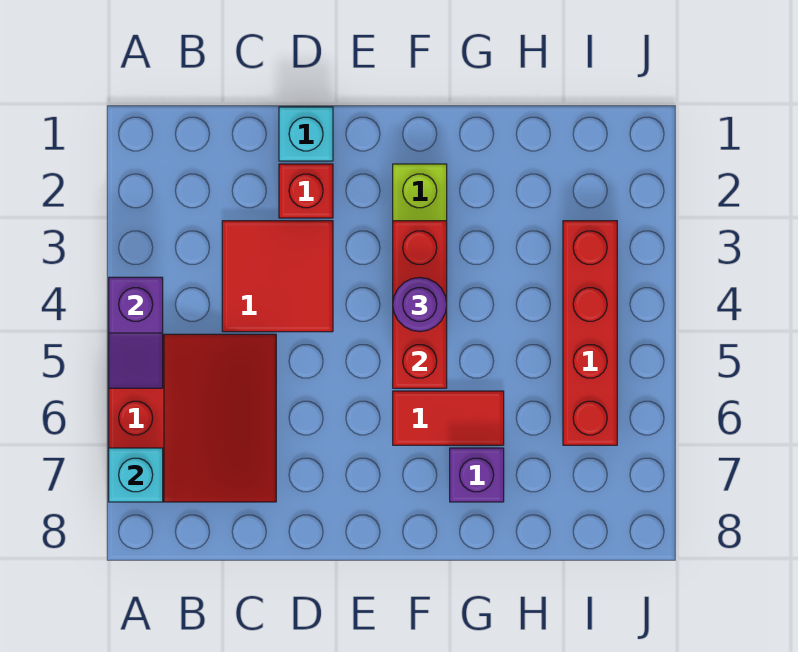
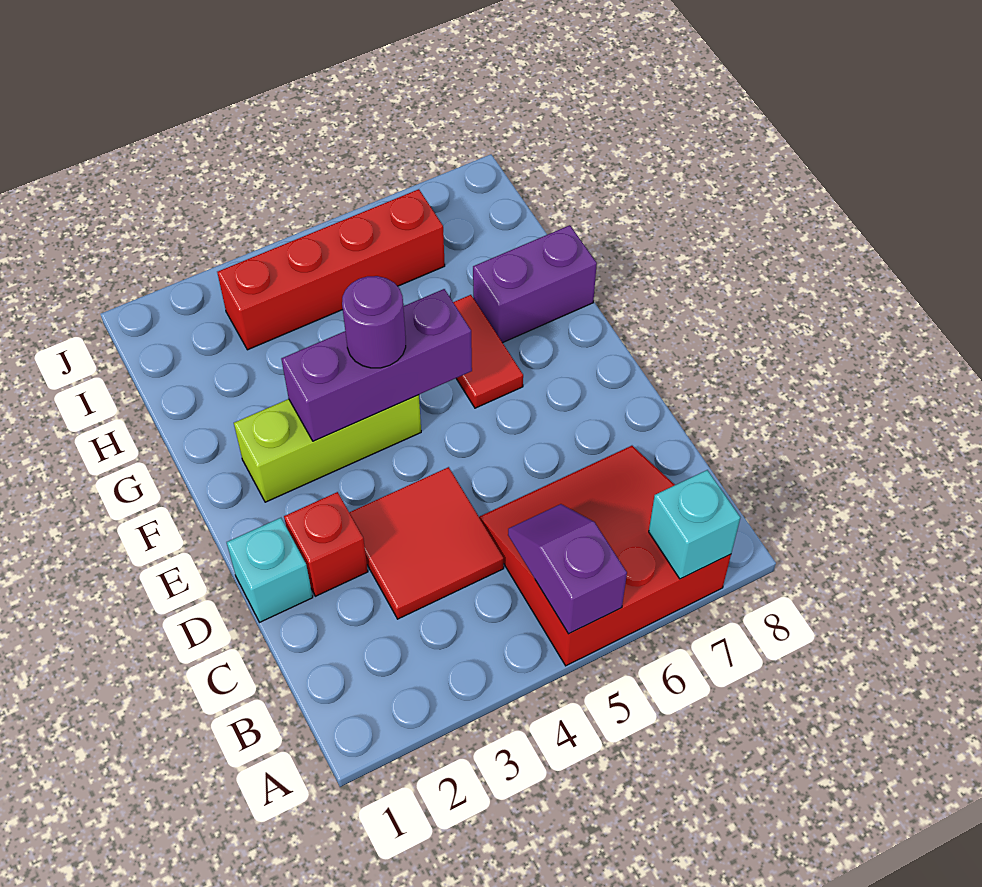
purple slope A4:A5 level 2 top 4 -> purple slope A5:B5 level 2 top A
red brick F3:F5 level 2 -> purple brick F3:F5 level 2
purple brick G7 level 1 -> purple brick G7:G8 level 1

